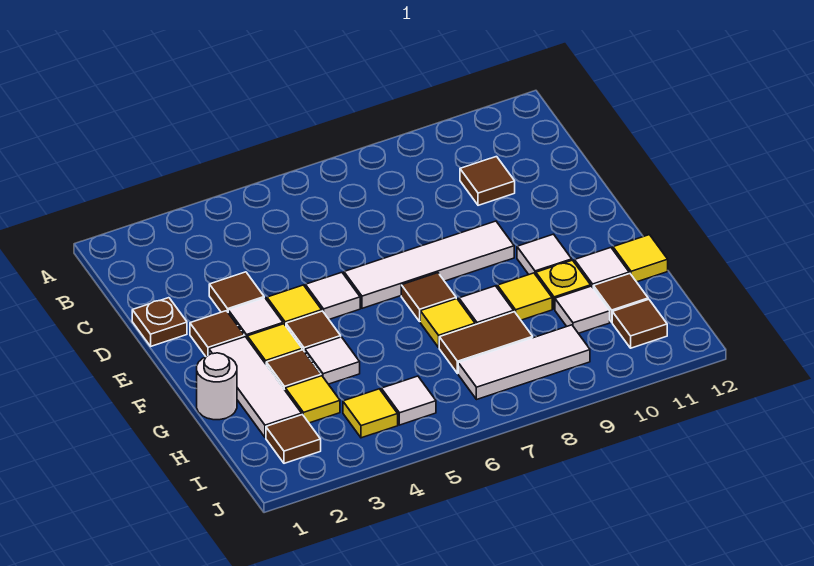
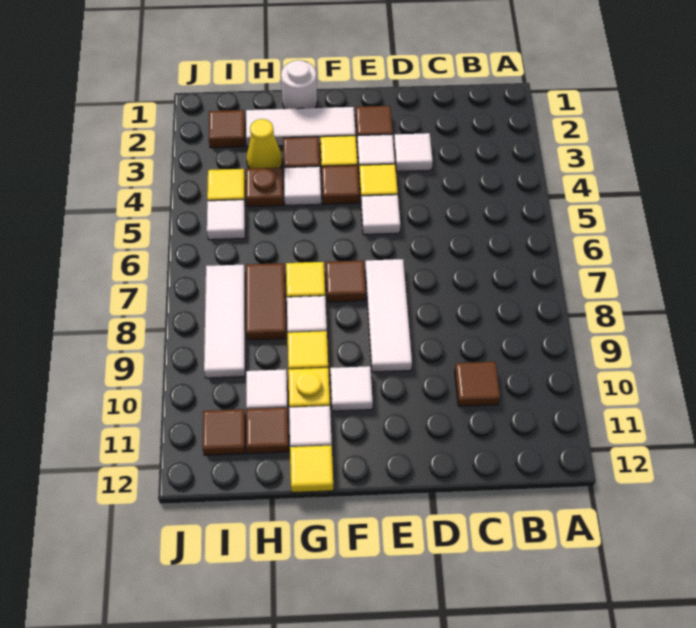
brown plate D1 level 1 -> brown plate H4 level 1
brown tile D3 level 1 -> white tile D3 level 1
white tile E6:E9 level 1 -> white tile E7:E9 level 1
yellow tile H3 level 1 -> yellow cone H3 level 1

